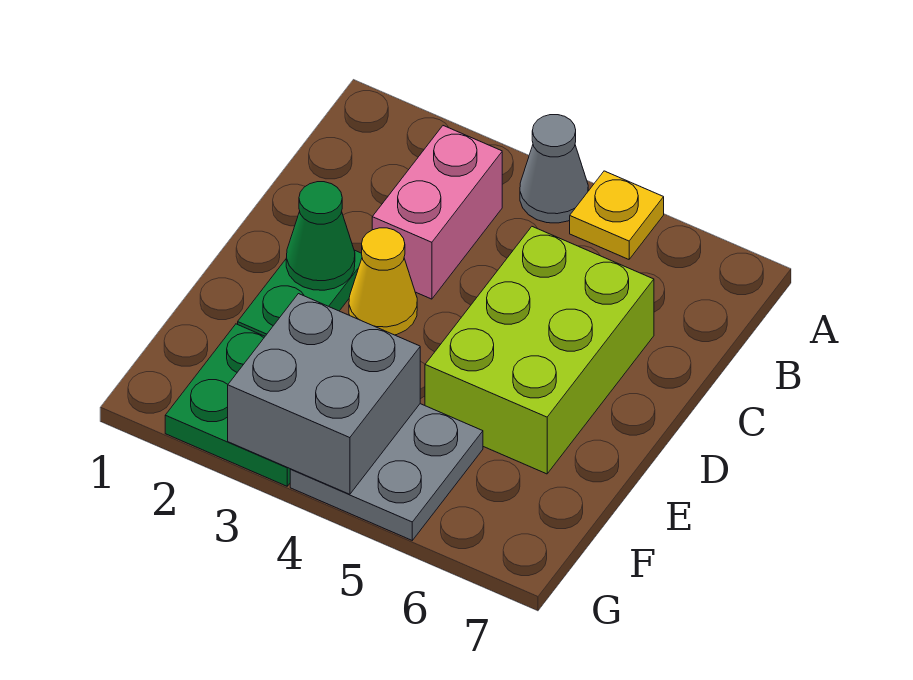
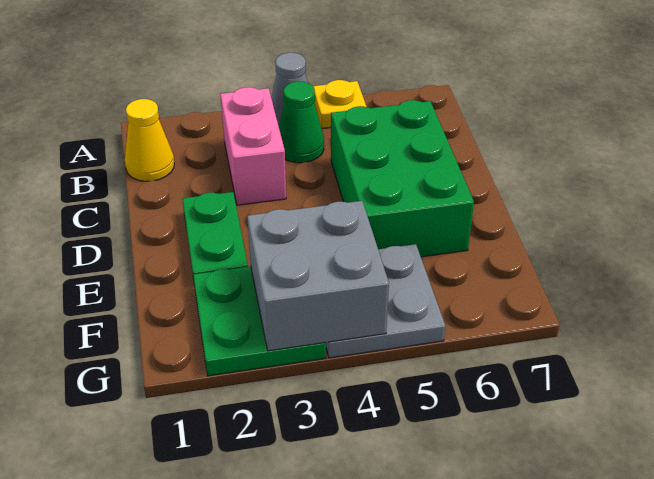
lime brick C5:E6 level 1 -> green brick C5:E6 level 1
green cone D2 level 2 -> green cone B4 level 1
yellow cone D3 level 1 -> yellow cone B1 level 1

